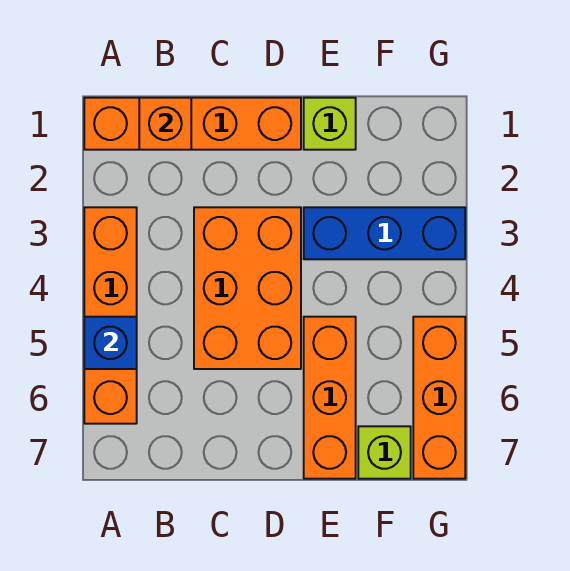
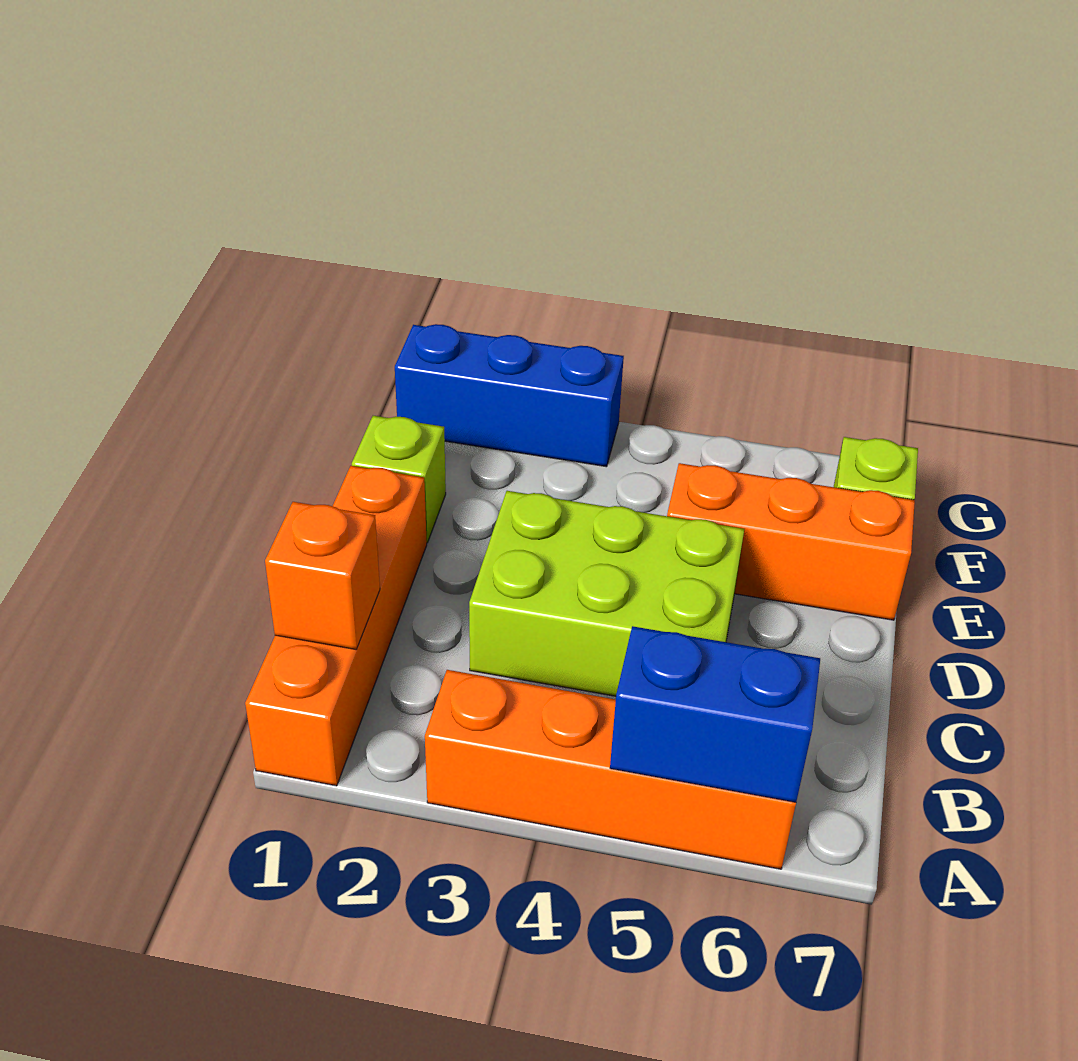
blue brick A5 level 2 -> blue brick A5:A6 level 2
orange brick C3:D5 level 1 -> lime brick C3:D5 level 1
blue brick E3:G3 level 1 -> blue brick G1:G3 level 1
orange brick G5:G7 level 1 -> none

